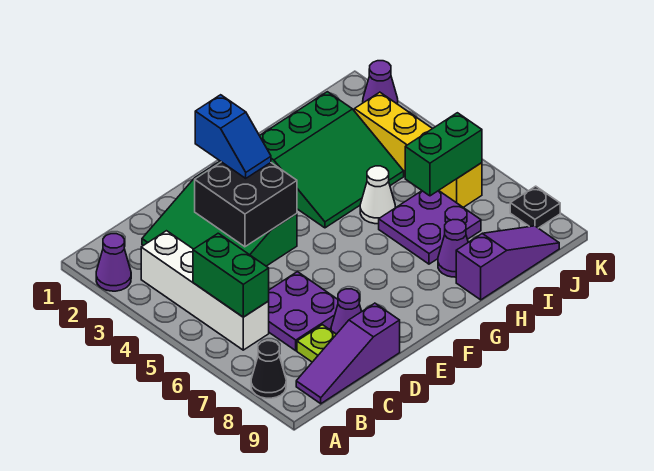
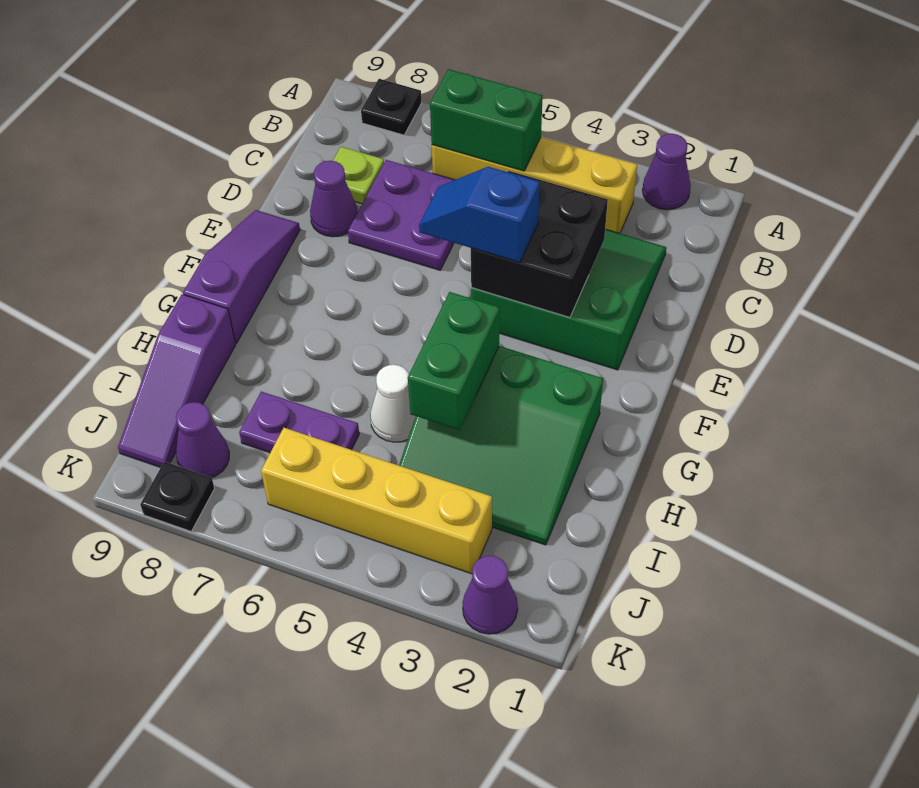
black cone A8 level 1 -> black plate A8 level 1
white brick B3:B6 level 1 -> yellow brick B3:B6 level 1
purple slope B9:D9 level 1 top D -> purple slope E9:G9 level 1 top G
blue slope E2:E3 level 3 top 2 -> blue slope E4:E5 level 3 top 4
green slope G2:I4 level 1 top 2 -> green slope G2:I4 level 1 top G
purple plate H6:I7 level 1 -> purple plate I6:I7 level 1
purple cone H8 level 1 -> purple cone J8 level 1
green brick I6:J6 level 2 -> green brick G4:H4 level 2

